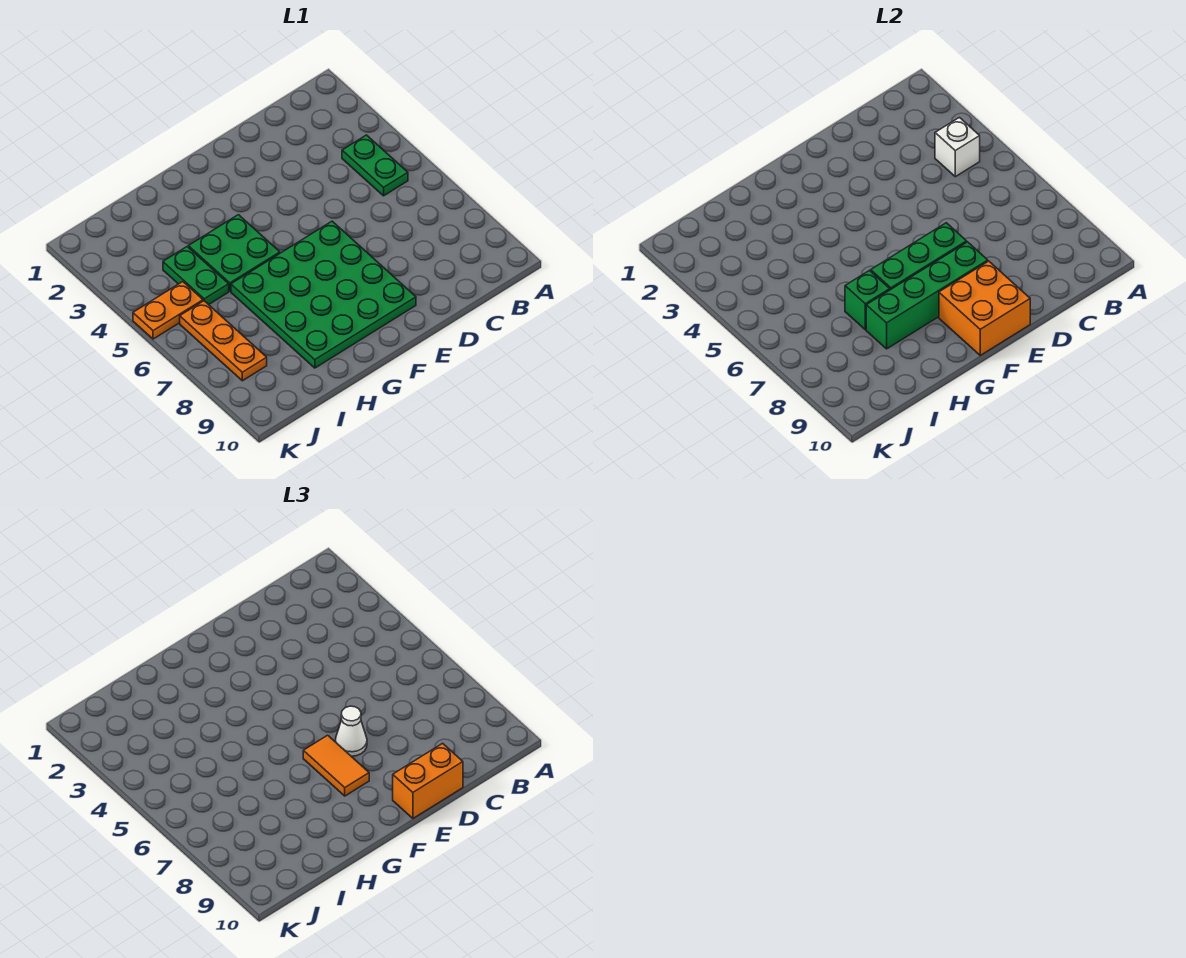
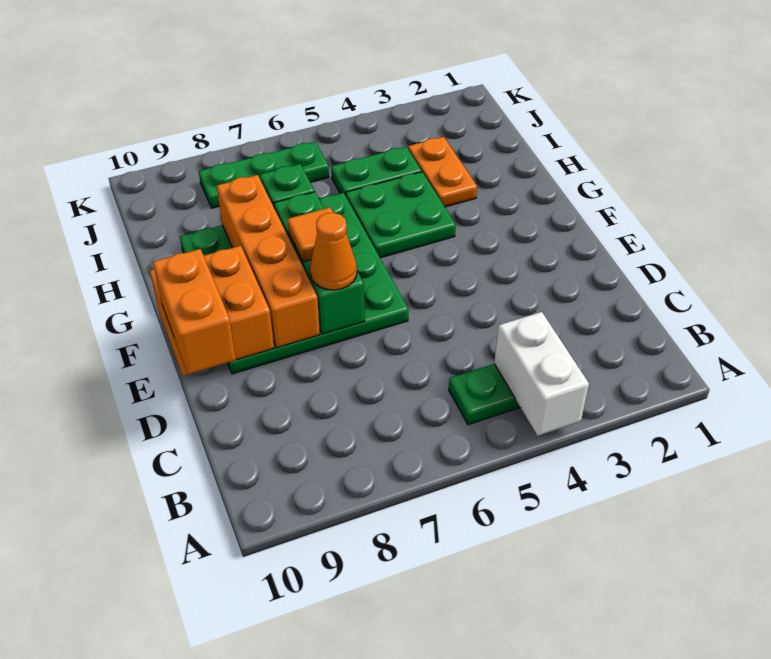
white brick B4 level 2 -> white brick A4:B4 level 2
white cone E7 level 3 -> orange cone E7 level 3
green brick E8:H8 level 2 -> orange brick E8:H8 level 2
orange tile F7:F8 level 3 -> orange tile F7 level 3
orange plate J5:K5 level 1 -> orange plate H3:I3 level 1
orange plate J6:J8 level 1 -> green plate J6:J8 level 1

